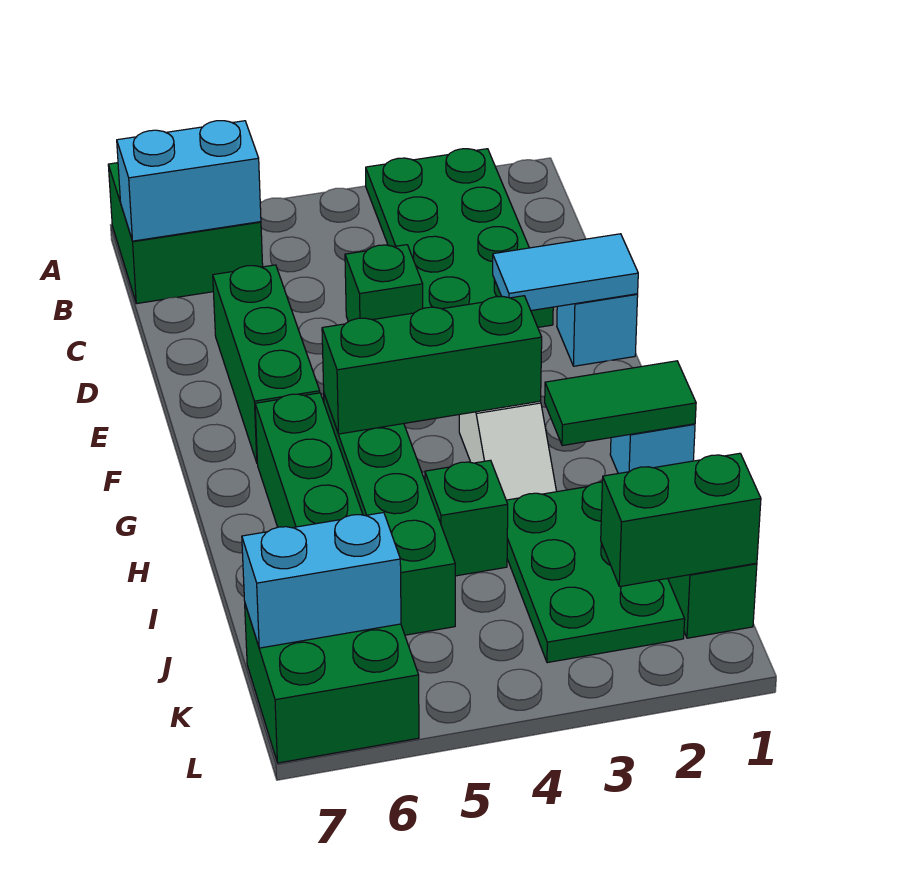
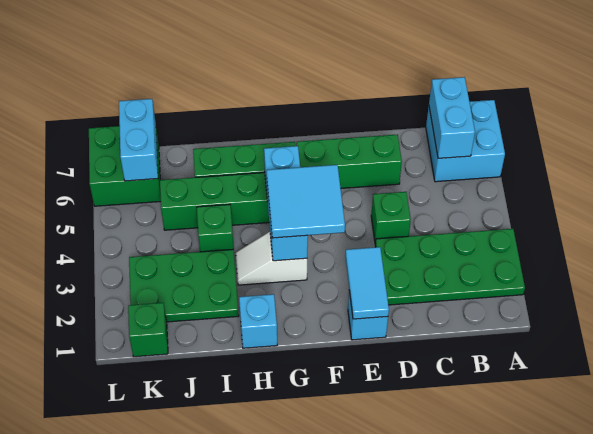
green brick A6:B7 level 1 -> cyan brick A6:B7 level 1
none -> cyan tile F3:G4 level 3
green brick G3:G5 level 2 -> cyan brick G3:G5 level 2
green tile H1:H2 level 2 -> none
green brick K1:K2 level 2 -> none

